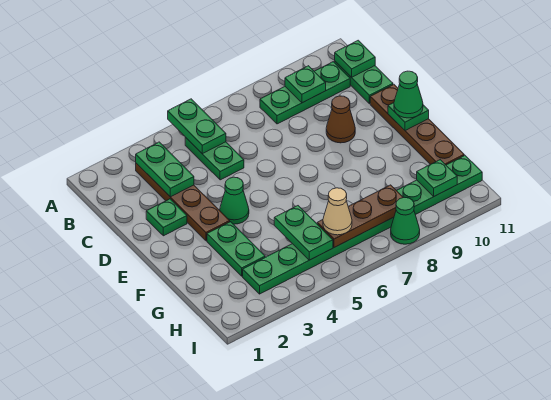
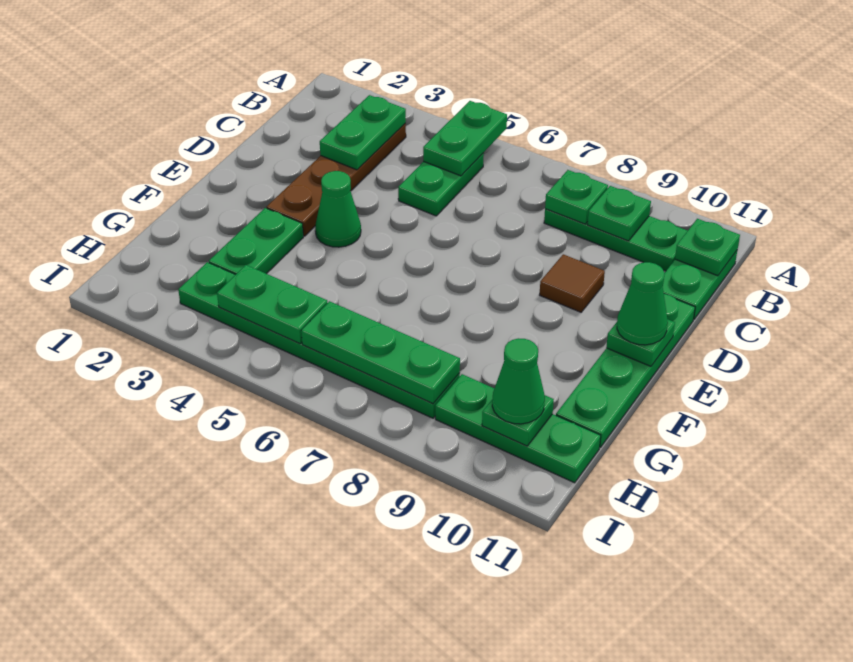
green plate D2 level 1 -> green plate B8 level 2
brown cone D9 level 1 -> brown tile D9 level 1
brown plate D11:G11 level 1 -> green plate D11:G11 level 1
green plate G5:H5 level 2 -> green plate H4:H5 level 2
brown plate H6:H8 level 2 -> green plate H6:H8 level 2
tan cone H6 level 3 -> none
green cone I8 level 1 -> green cone H10 level 3

